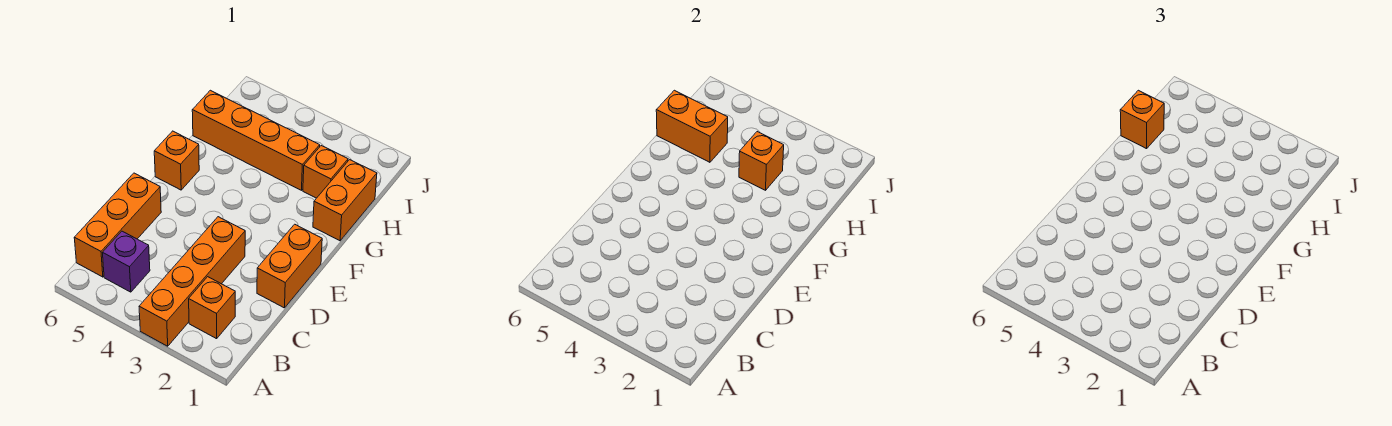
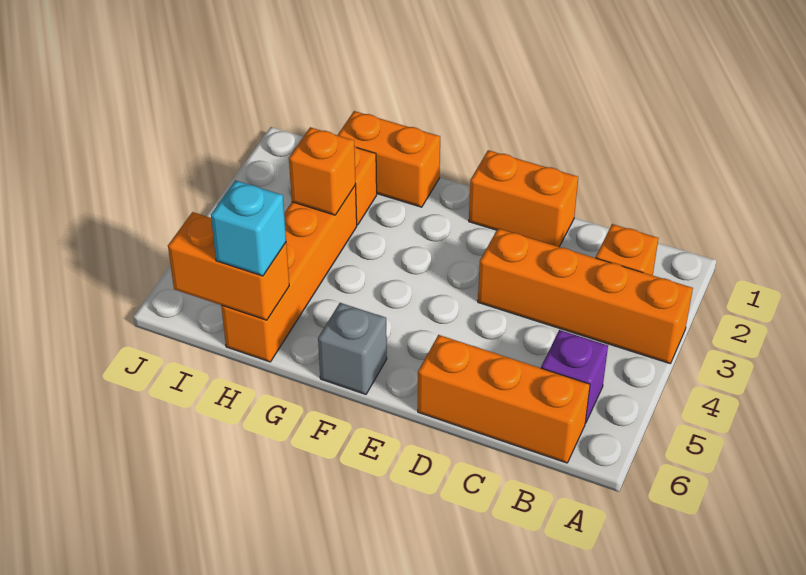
orange brick F6 level 1 -> grey brick F6 level 1
orange brick H5:H6 level 2 -> orange brick H6:I6 level 2
orange brick H6 level 3 -> cyan brick H6 level 3

